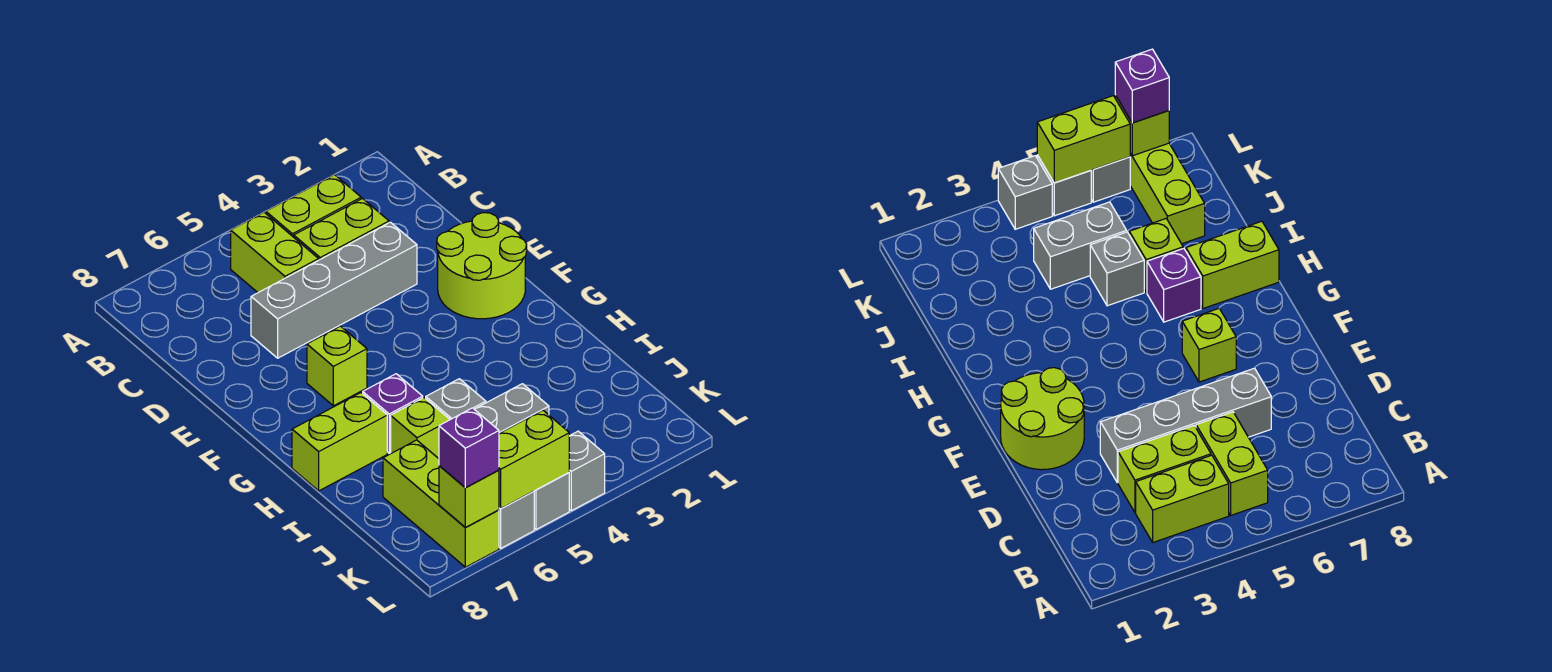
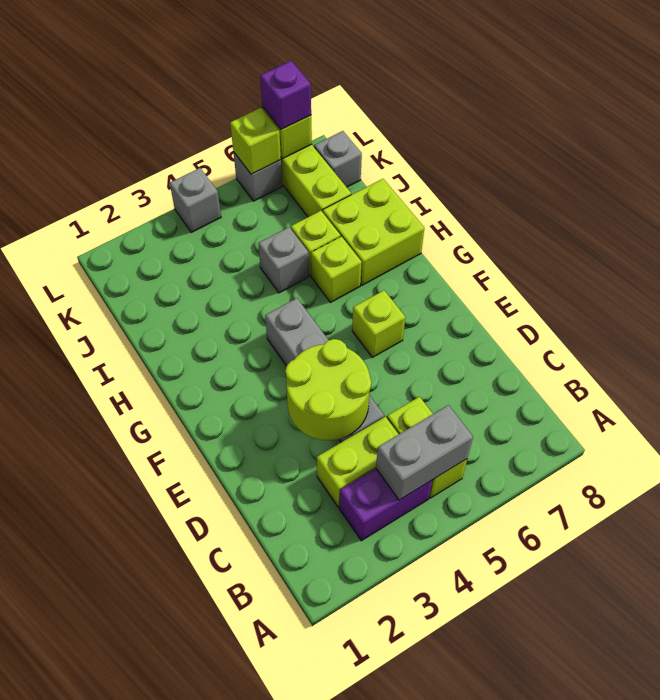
lime brick B3:B4 level 1 -> purple brick B3:B4 level 1
grey brick D3:D6 level 1 -> grey brick D4:G4 level 1
lime round brick E1:F2 level 1 -> lime round brick D3:E4 level 2
purple brick H6 level 1 -> lime brick H6 level 1
lime brick H7:H8 level 1 -> lime brick H7:I8 level 1
grey brick J4:J5 level 1 -> grey brick B4:B5 level 2
grey brick L5 level 1 -> grey brick K8 level 1
lime brick L5:L6 level 2 -> lime brick L6 level 2

